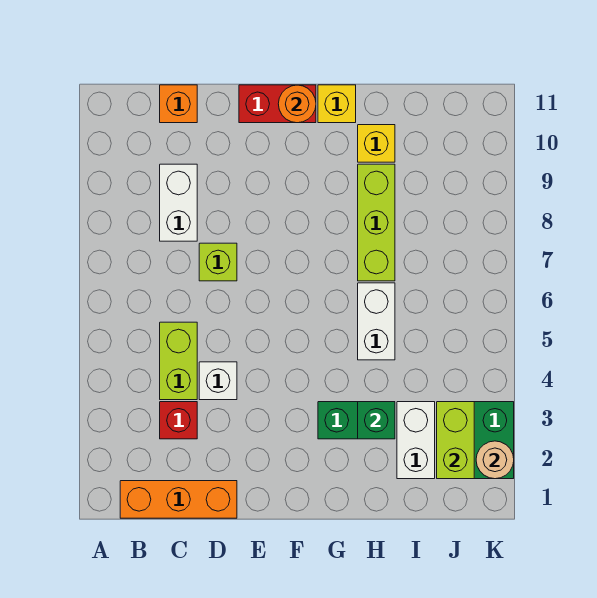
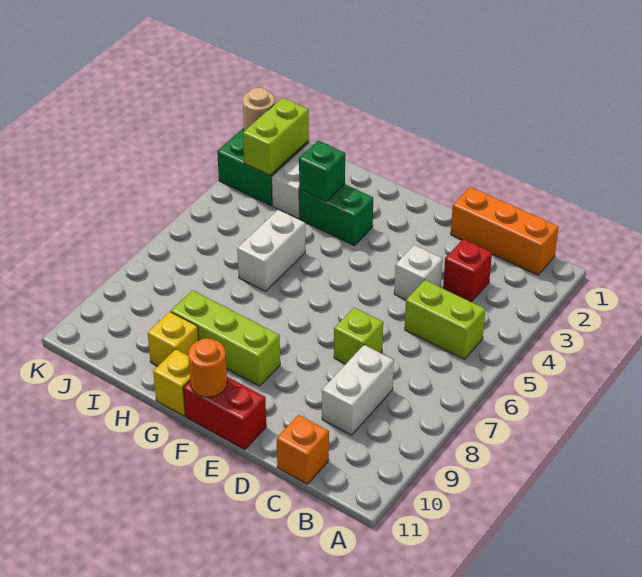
lime brick C4:C5 level 1 -> lime brick B5:C5 level 1
lime brick H7:H9 level 1 -> lime brick F9:H9 level 1

